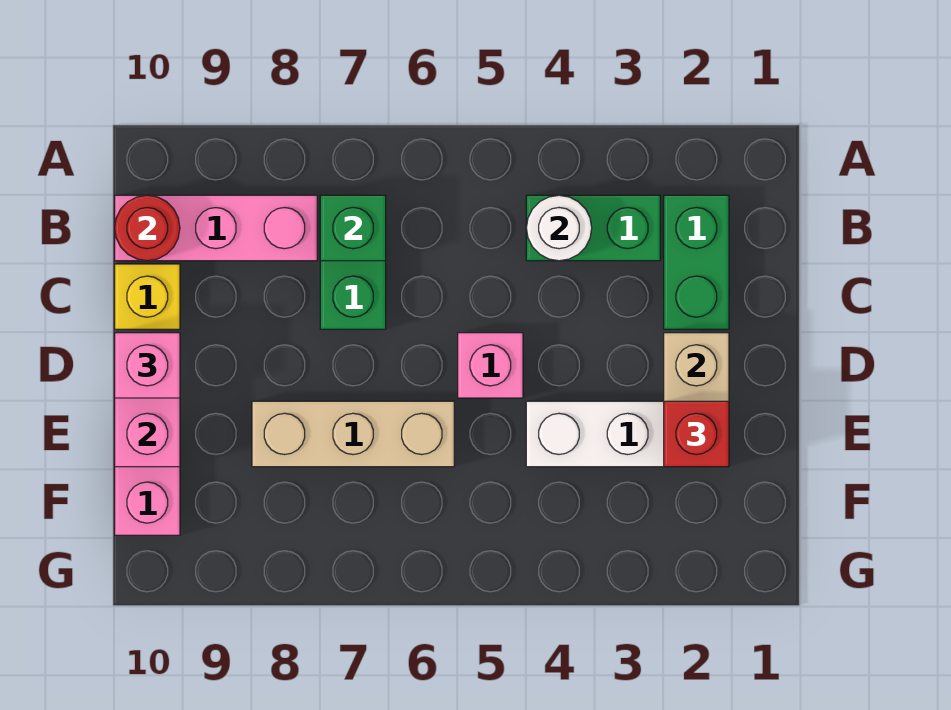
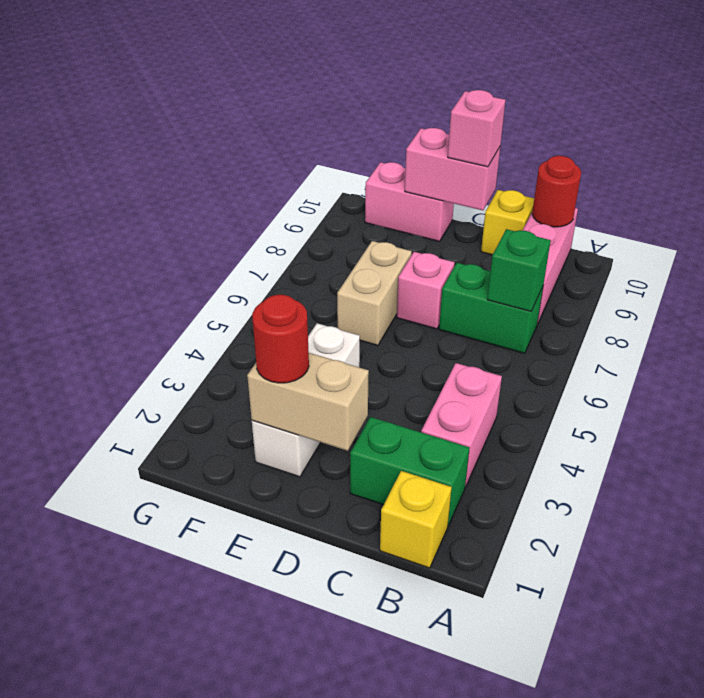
none -> yellow brick B1 level 1
green brick B3:B4 level 1 -> pink brick B3:B4 level 1
white round brick B4 level 2 -> none
pink brick D5 level 1 -> pink brick D7 level 1
red brick E2 level 3 -> red round brick E2 level 3
tan brick E6:E8 level 1 -> tan brick E6:E7 level 1

